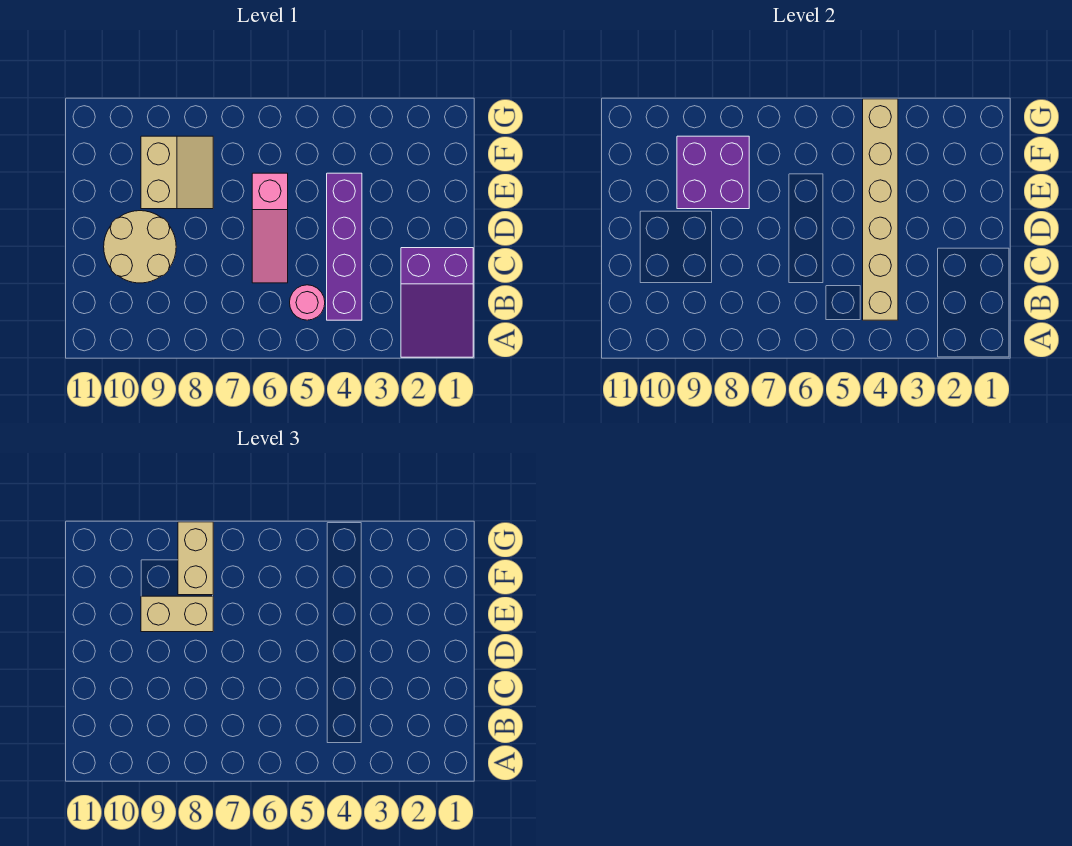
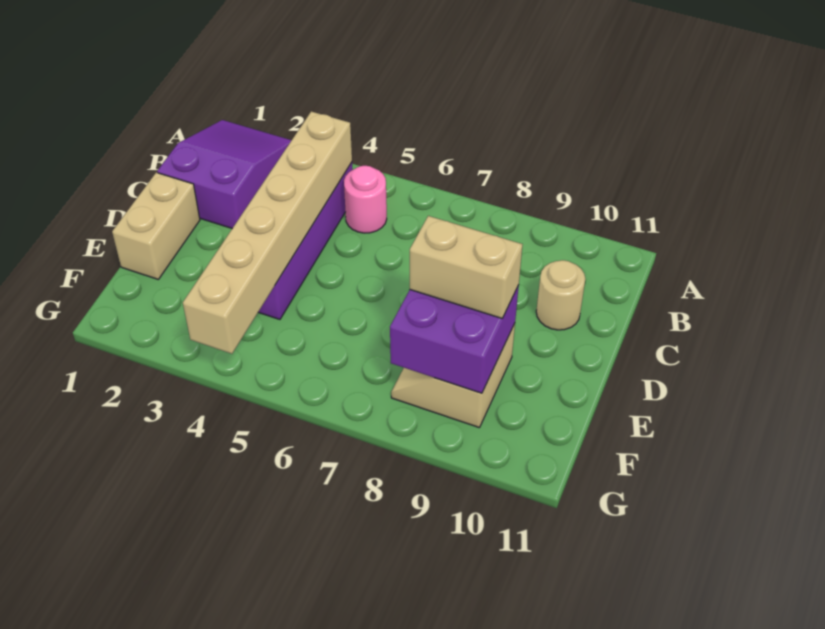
pink slope C6:E6 level 1 top E -> none
tan round brick C9:D10 level 1 -> tan round brick C10 level 1
tan brick F8:G8 level 3 -> tan brick D1:E1 level 1

